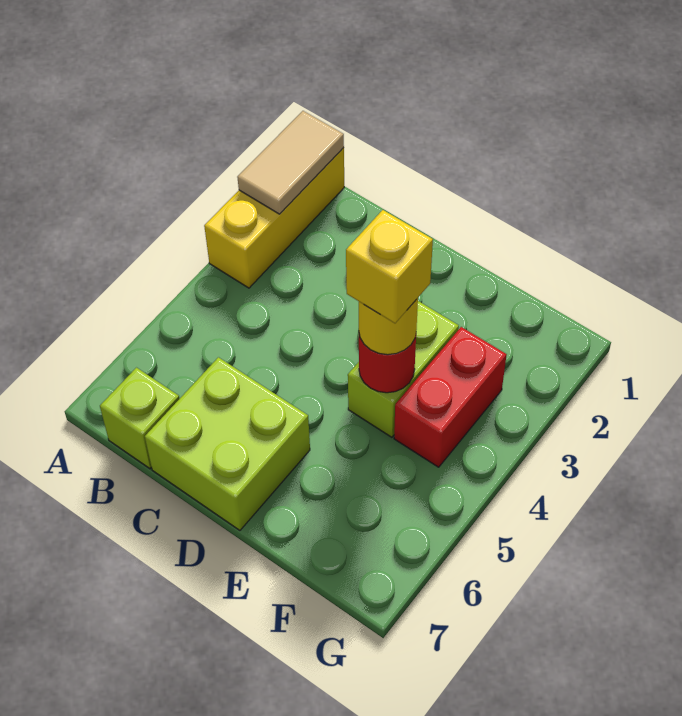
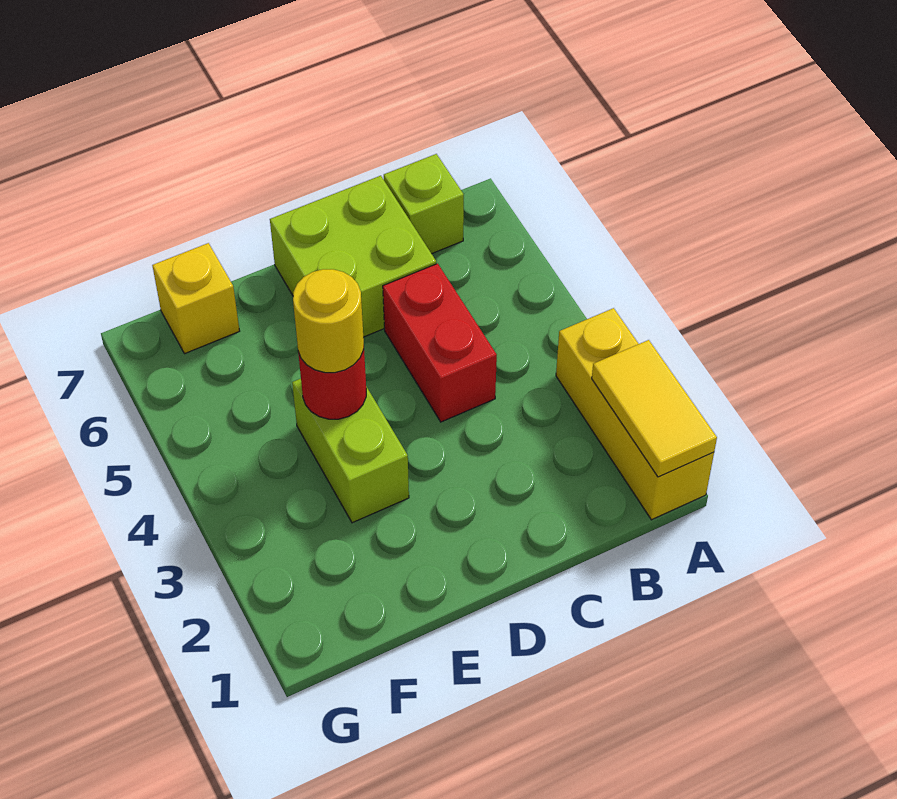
tan tile A1:A2 level 2 -> yellow tile A1:A2 level 2
yellow brick E4 level 4 -> yellow brick F7 level 1
red brick F3:F4 level 1 -> red brick C4:C5 level 1

